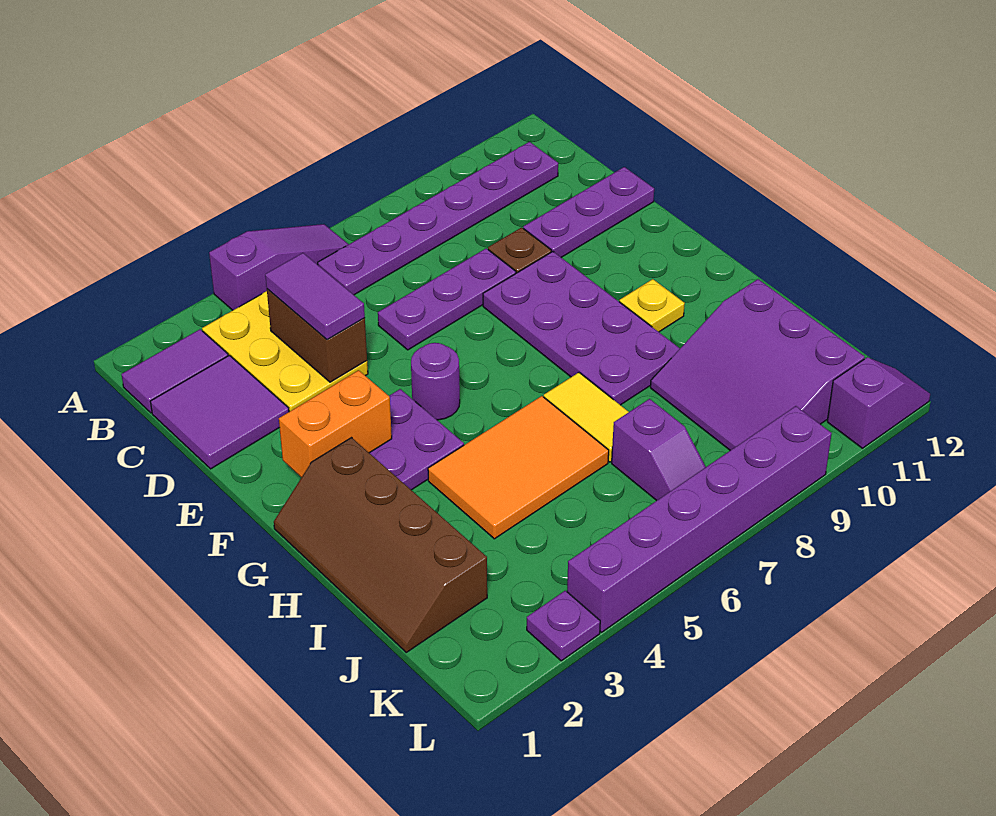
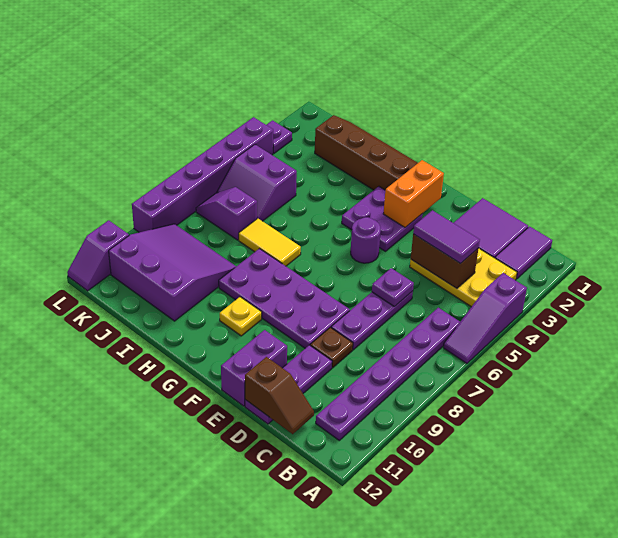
none -> brown slope C12:D12 level 2 top D
none -> purple plate D6 level 2
none -> purple brick E11:E12 level 1
orange tile H4:I6 level 1 -> none
none -> purple slope J5:K6 level 1 top 5

